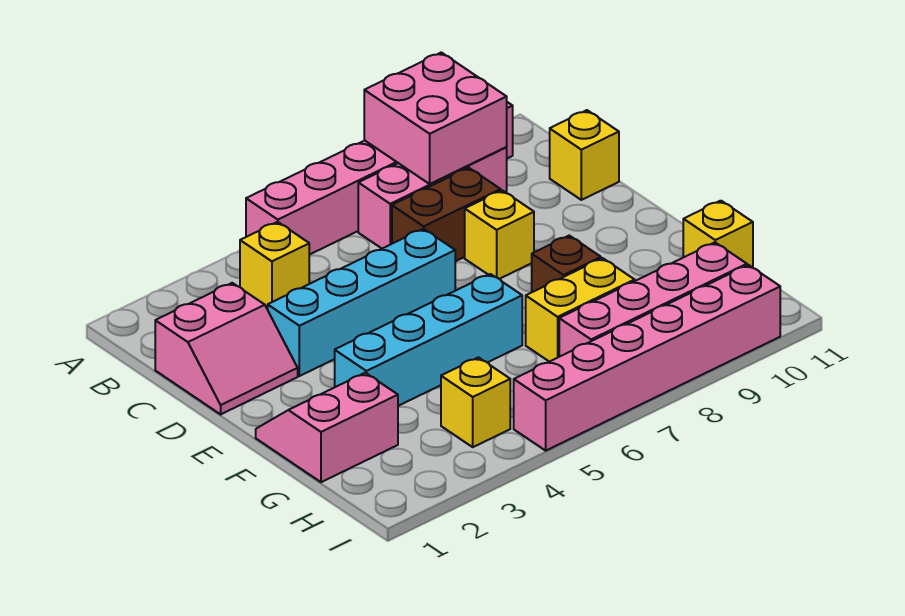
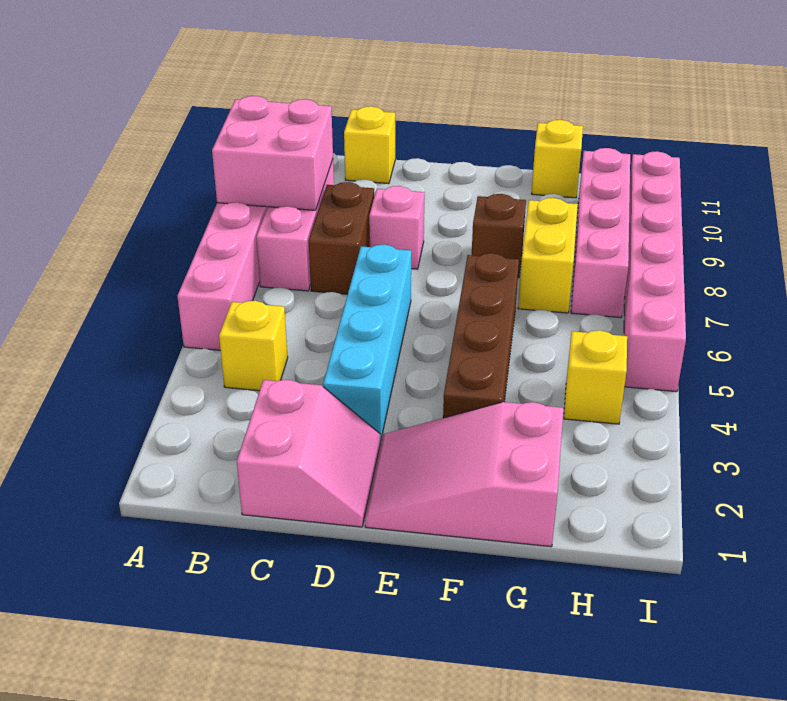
yellow brick D8 level 1 -> pink brick D8 level 1
pink slope F1:G2 level 1 top G -> pink slope E1:G2 level 1 top G
cyan brick F3:F6 level 1 -> brown brick F3:F6 level 1

